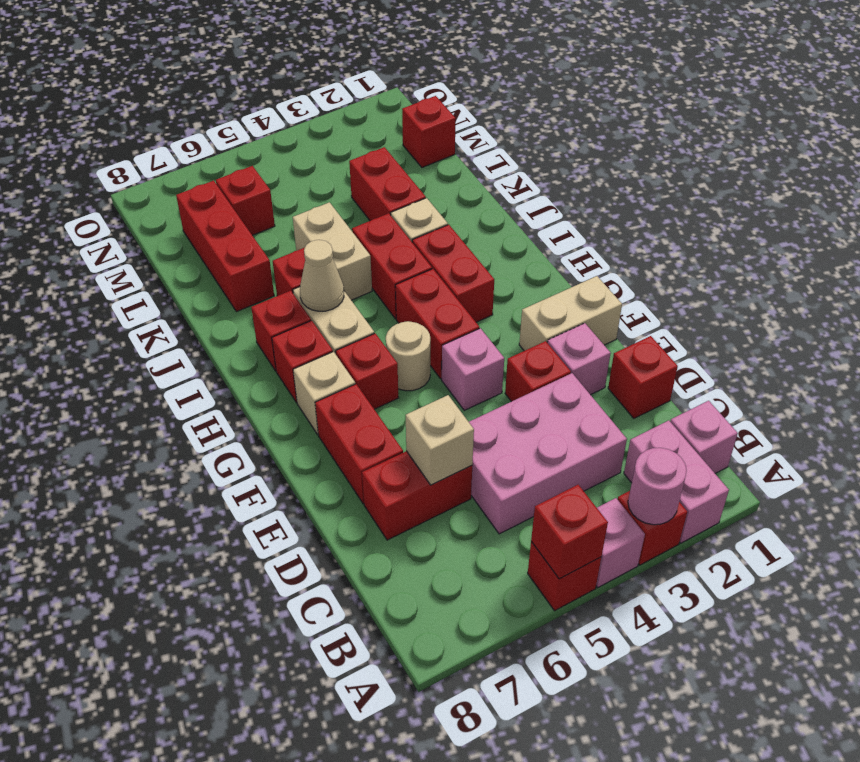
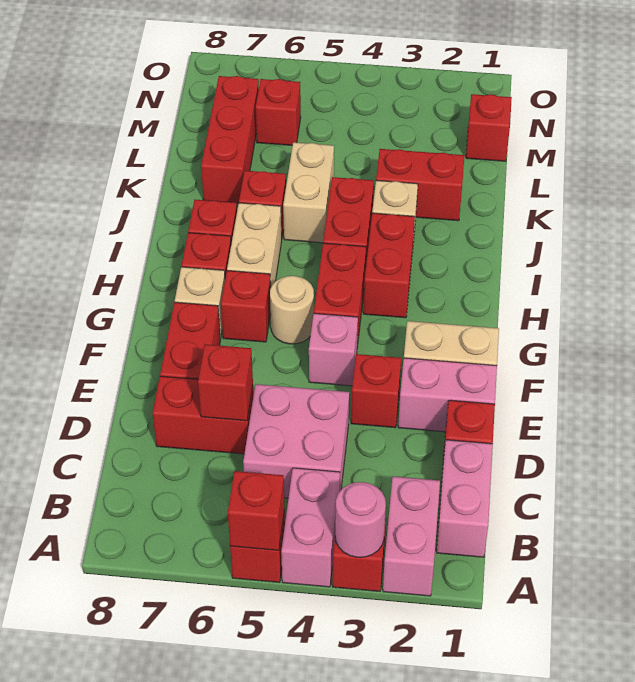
pink brick A4 level 1 -> pink brick A4:B4 level 1
pink brick B1 level 1 -> pink brick B1:C1 level 1
pink brick C3:D5 level 1 -> pink brick C4:D5 level 1
tan brick D6 level 2 -> red brick D6 level 2
pink brick E2 level 1 -> pink brick E1:E2 level 1
tan cone I6 level 2 -> none
red brick K3:L3 level 1 -> red brick K2:K3 level 1

